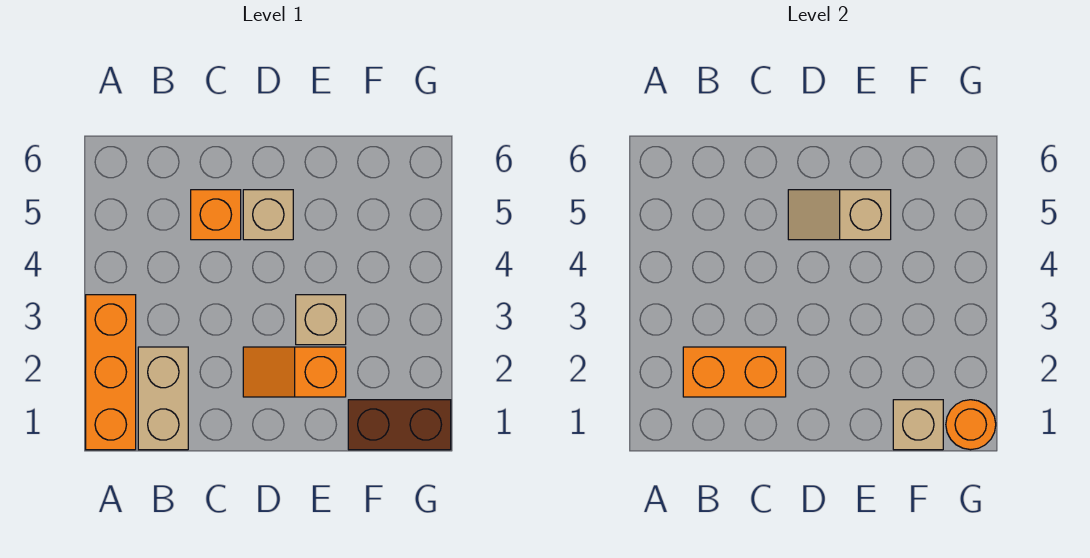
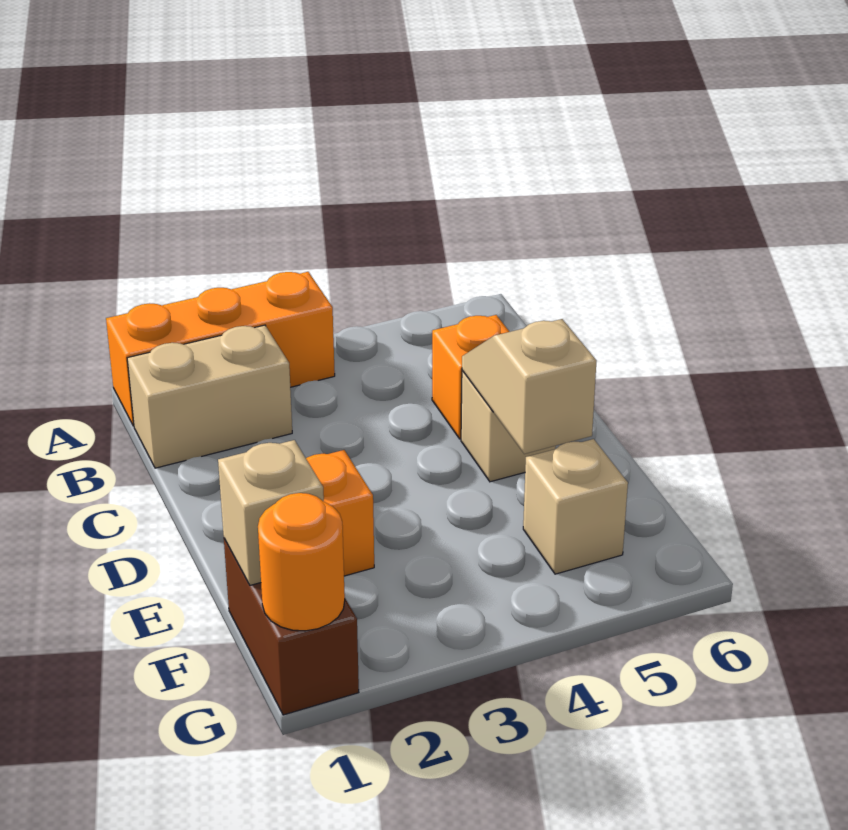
orange brick B2:C2 level 2 -> none
tan brick E3 level 1 -> tan brick F5 level 1

